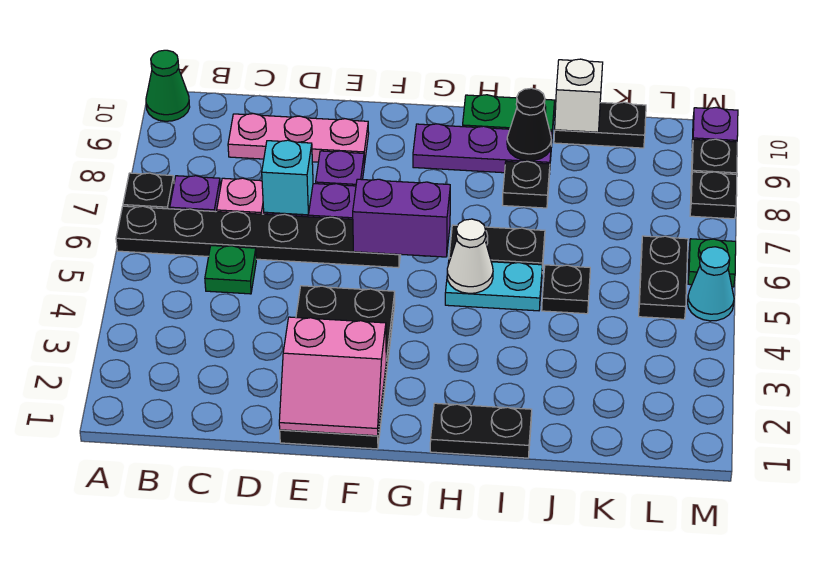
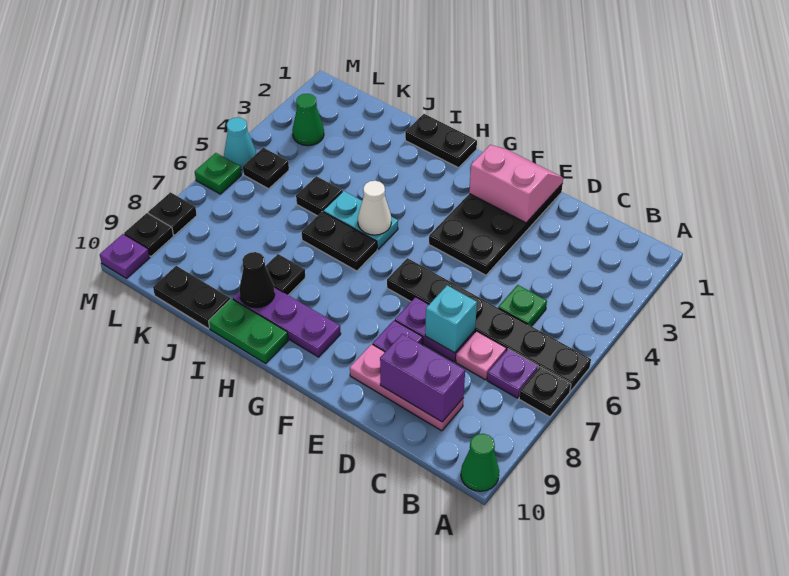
purple brick F6:G6 level 2 -> purple brick C9:D9 level 2
white brick J10 level 2 -> none
none -> green cone L3 level 1
black plate L5:L6 level 1 -> black plate L5 level 1

